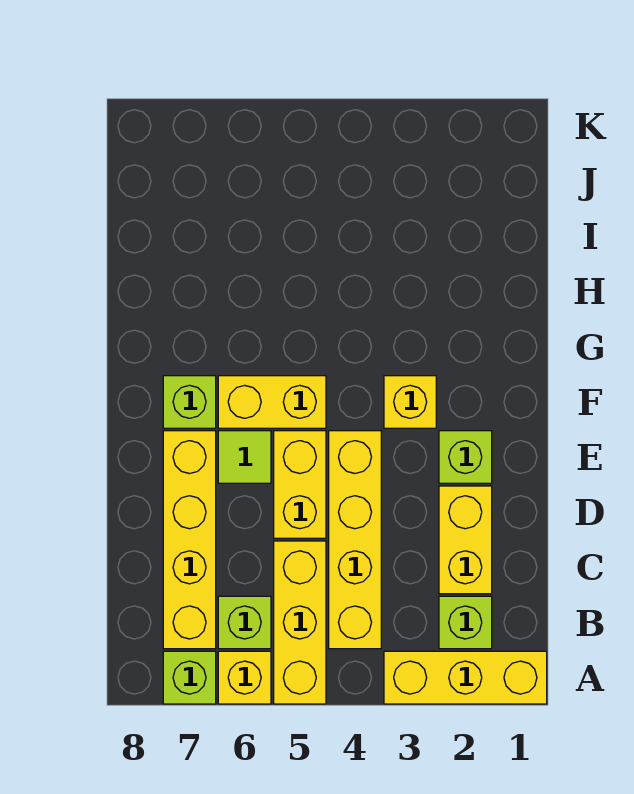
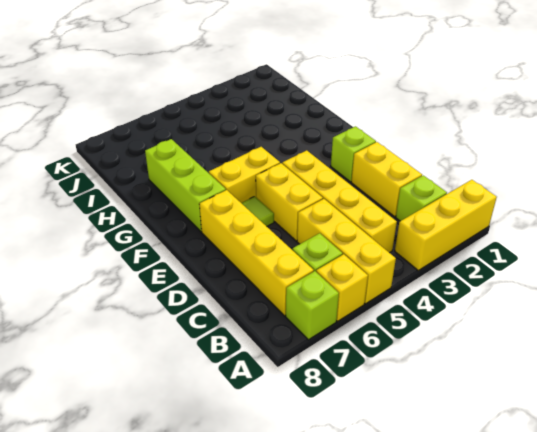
yellow brick F3 level 1 -> none
lime brick F7 level 1 -> lime brick F7:H7 level 1

